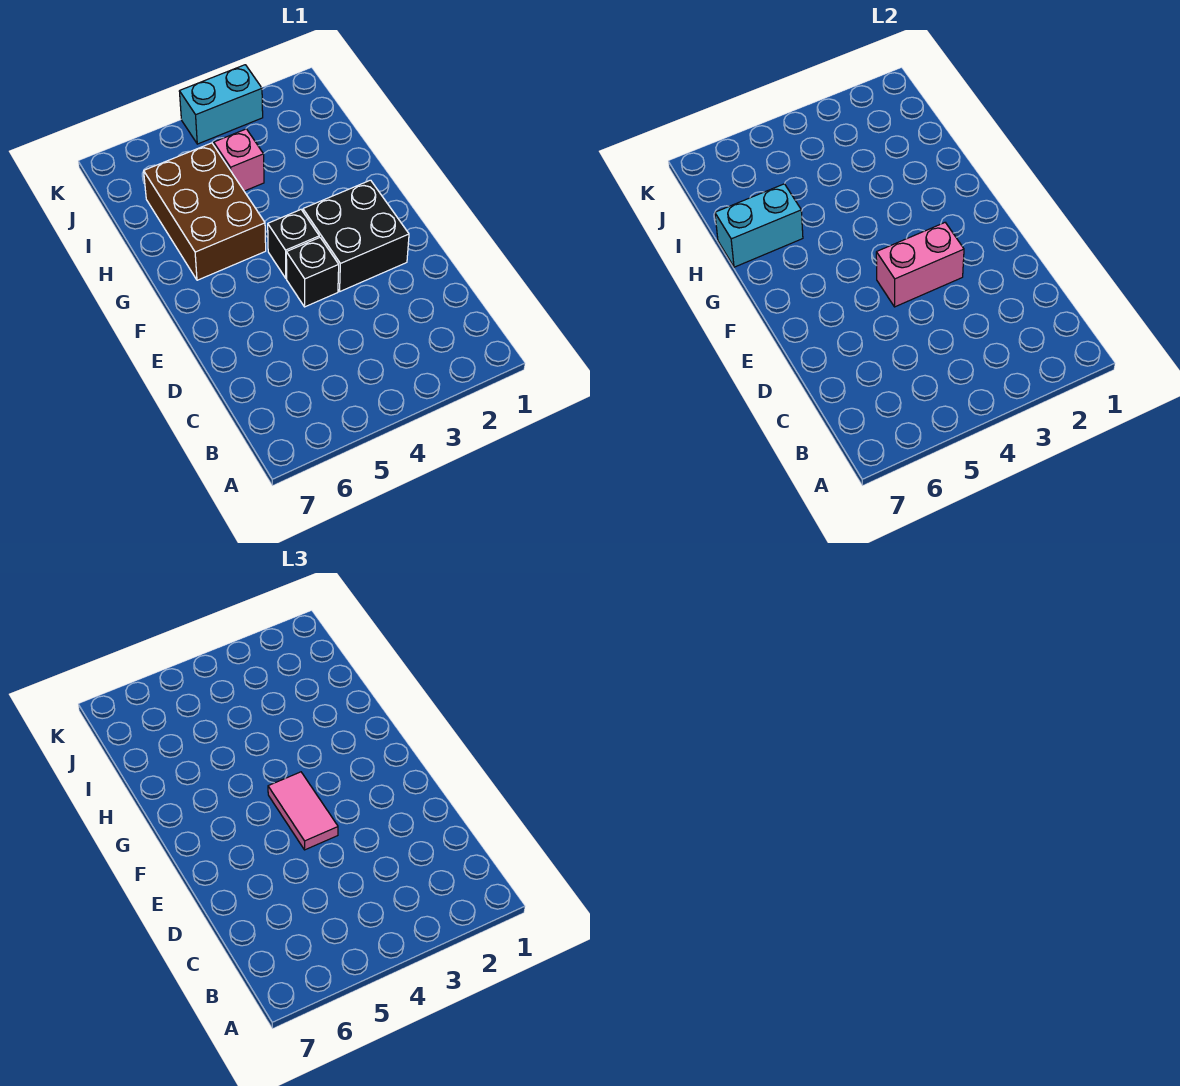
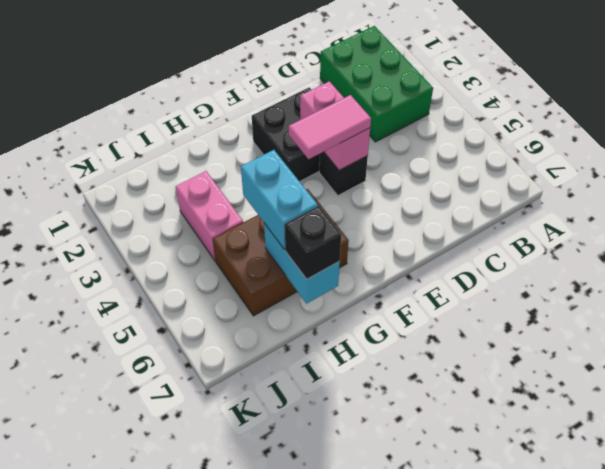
none -> green brick B1:C3 level 1
black brick F4 level 1 -> black brick H7 level 3
pink brick I4 level 1 -> pink brick I3:I4 level 1
cyan brick K3:K4 level 1 -> cyan brick H5:H6 level 3

